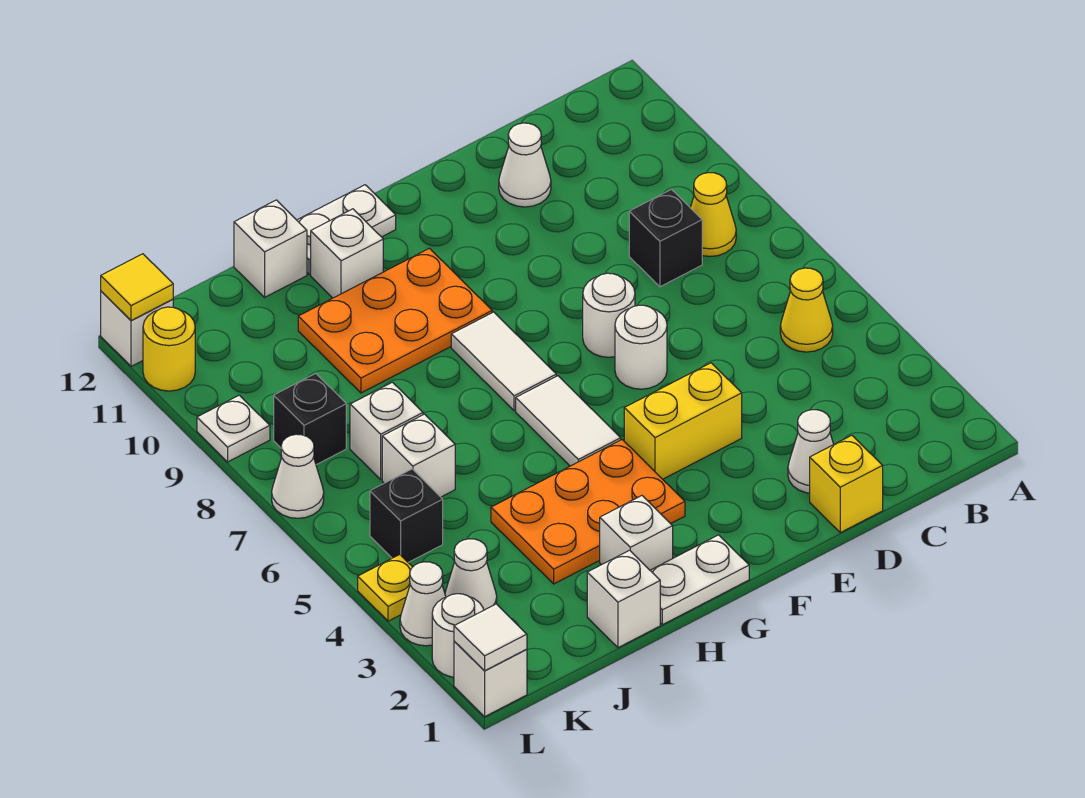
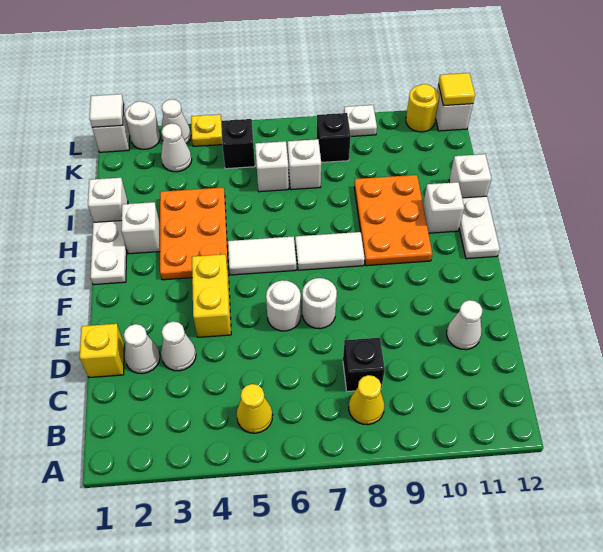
white cone L7 level 1 -> white cone D3 level 1

